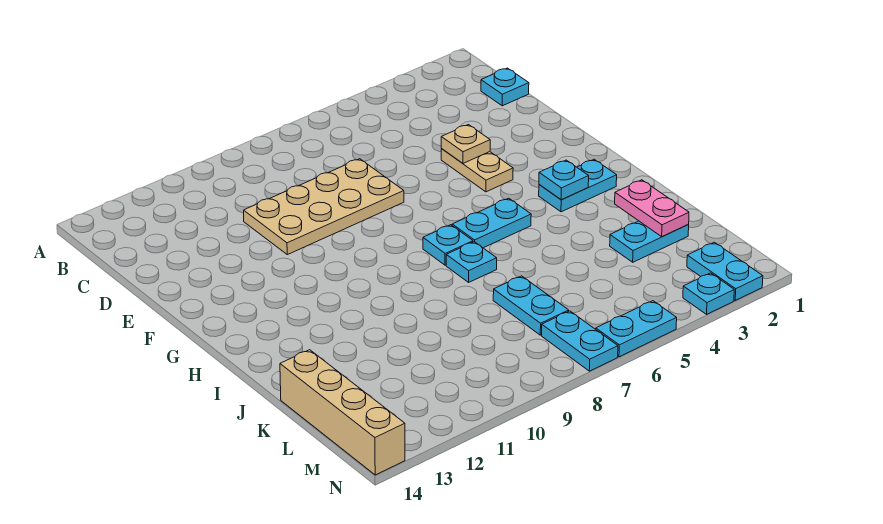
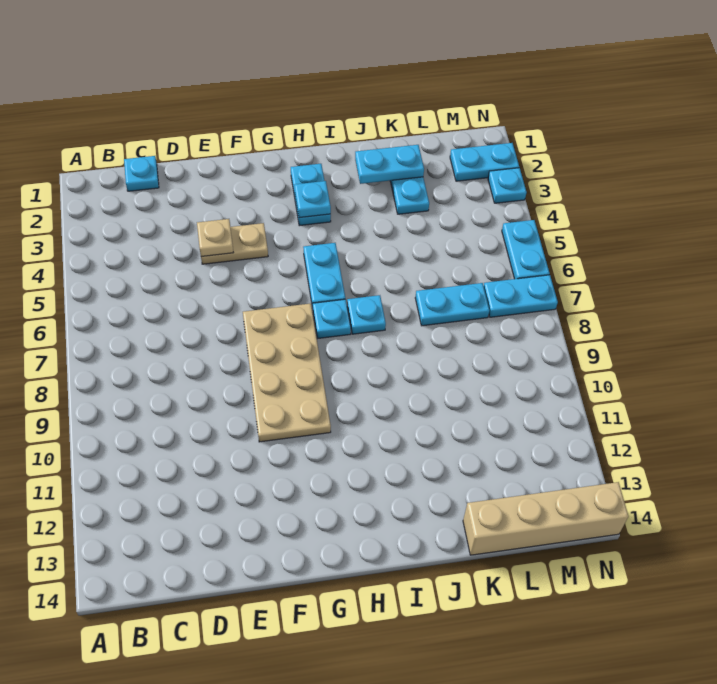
tan plate D7:E10 level 1 -> tan plate F7:G10 level 1
pink plate J2:K2 level 2 -> cyan plate J2:K2 level 2

